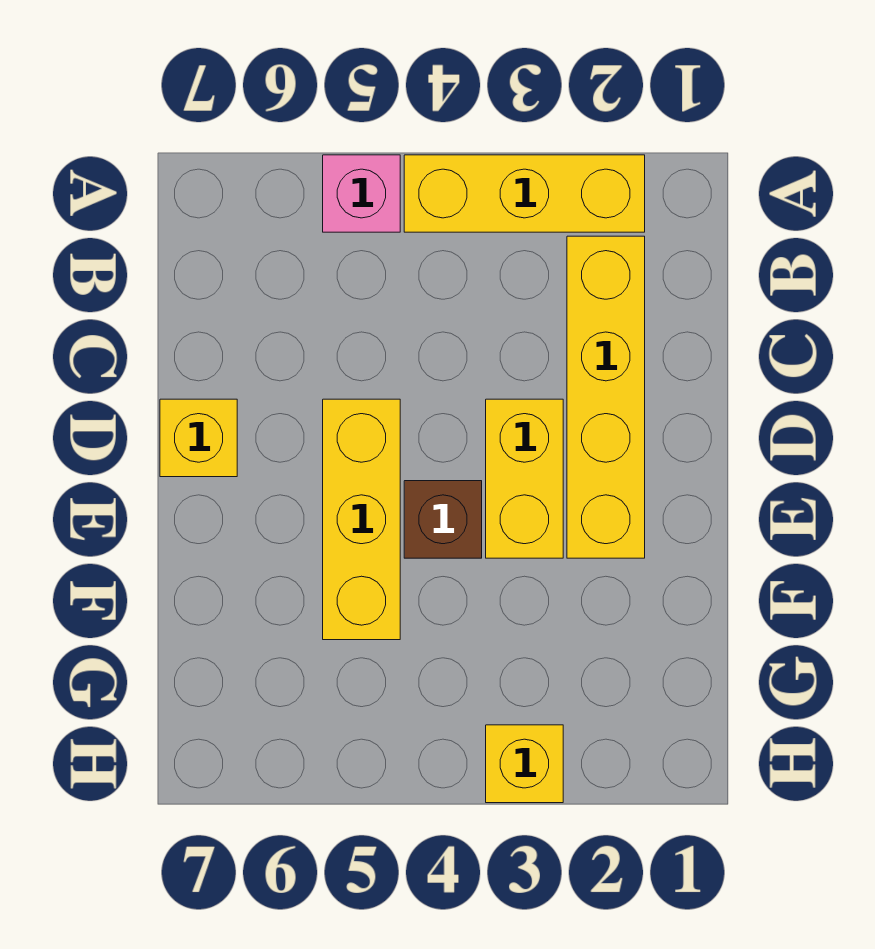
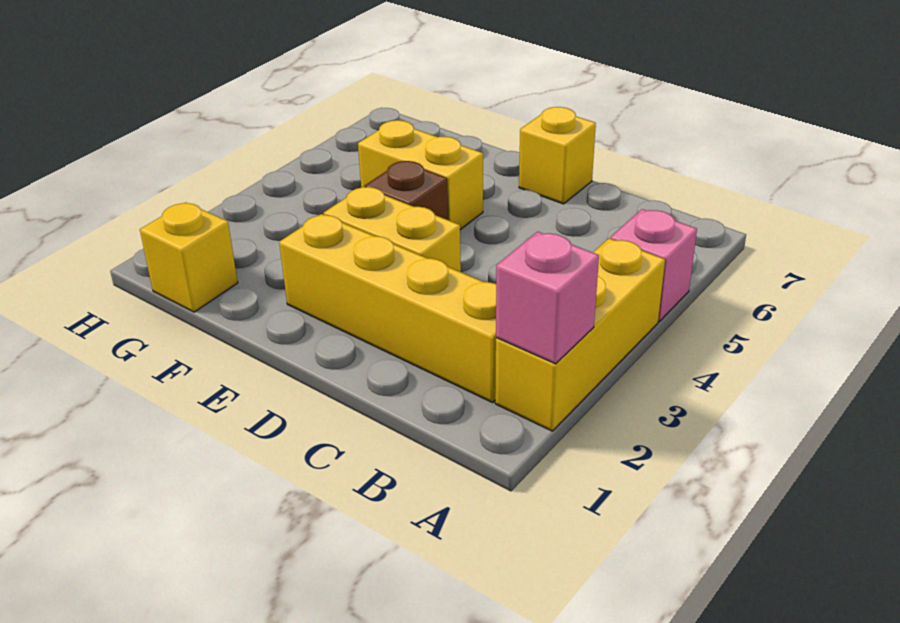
none -> pink brick A2 level 2
yellow brick D5:F5 level 1 -> yellow brick E5:F5 level 1
yellow brick H3 level 1 -> yellow brick G1 level 1

